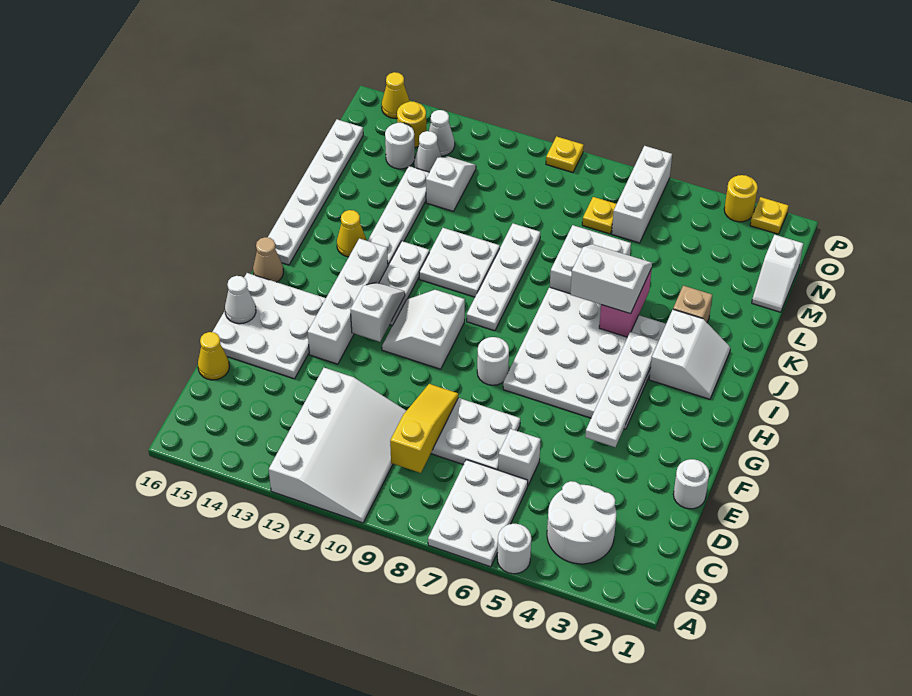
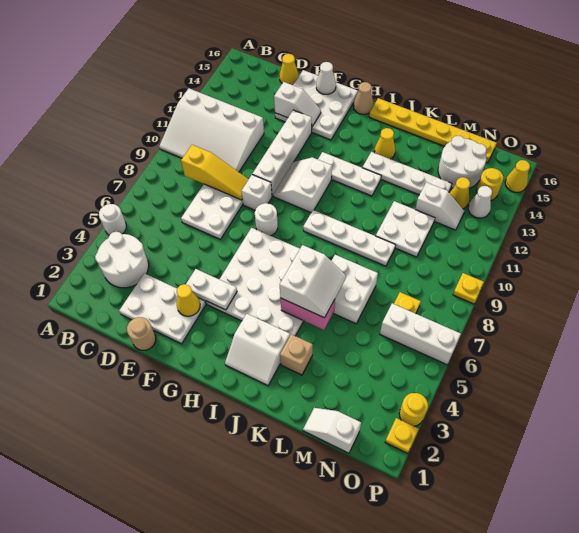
white plate A6:C7 level 1 -> white plate D2:F3 level 1
white brick D6 level 1 -> white brick F9 level 1
white round brick E1 level 1 -> tan round brick E1 level 1
none -> yellow cone F3 level 2
white plate F4:I4 level 2 -> white plate F4:G4 level 2
white brick F13:I13 level 1 -> white brick F10:F13 level 1
white slope G10:H11 level 1 top 10 -> white slope G10:H11 level 1 top H
white slope G12:H12 level 2 top G -> white slope E14:F14 level 2 top E
white plate I16:N16 level 1 -> yellow plate I16:N16 level 1
white plate J10:K11 level 1 -> white plate L10:M11 level 1
white cone N13 level 1 -> yellow cone N13 level 1
white round brick N14 level 1 -> white round brick M14:N15 level 1

